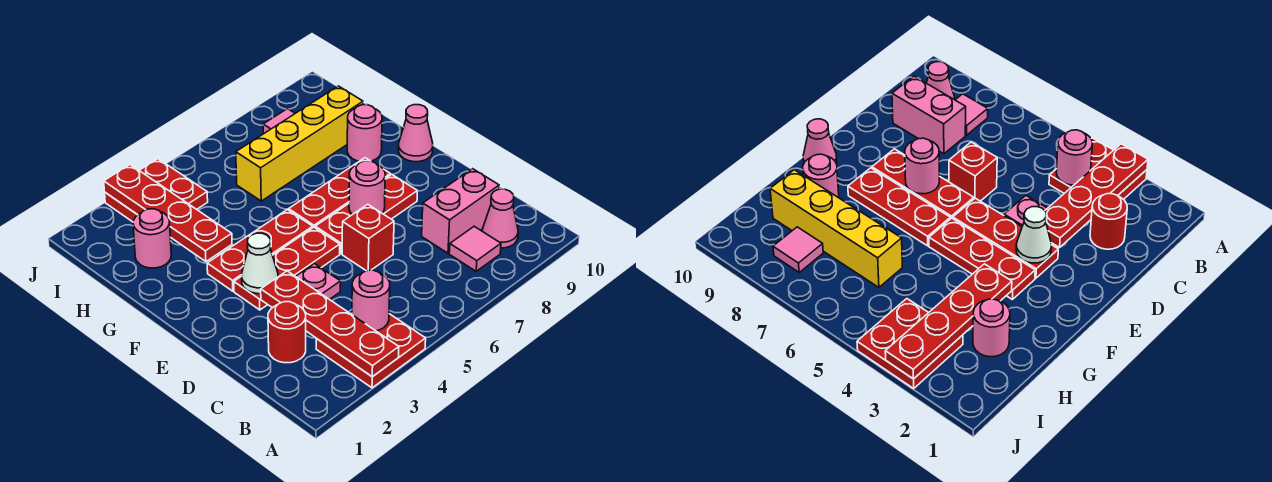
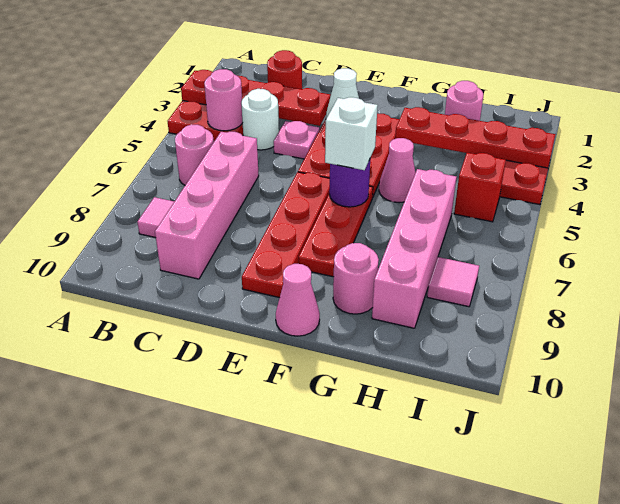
pink cone B9 level 1 -> pink cone G5 level 1
none -> white round brick C4 level 1
pink brick C8:C9 level 1 -> pink brick C6:C9 level 1
red brick D6 level 1 -> red brick I5 level 1
red plate E6:E8 level 1 -> red plate E6:E9 level 1
pink round brick E7 level 2 -> pink round brick B6 level 1
none -> purple round brick F6 level 2
none -> white brick F6 level 3
yellow brick H6:H9 level 1 -> pink brick H6:H9 level 1

